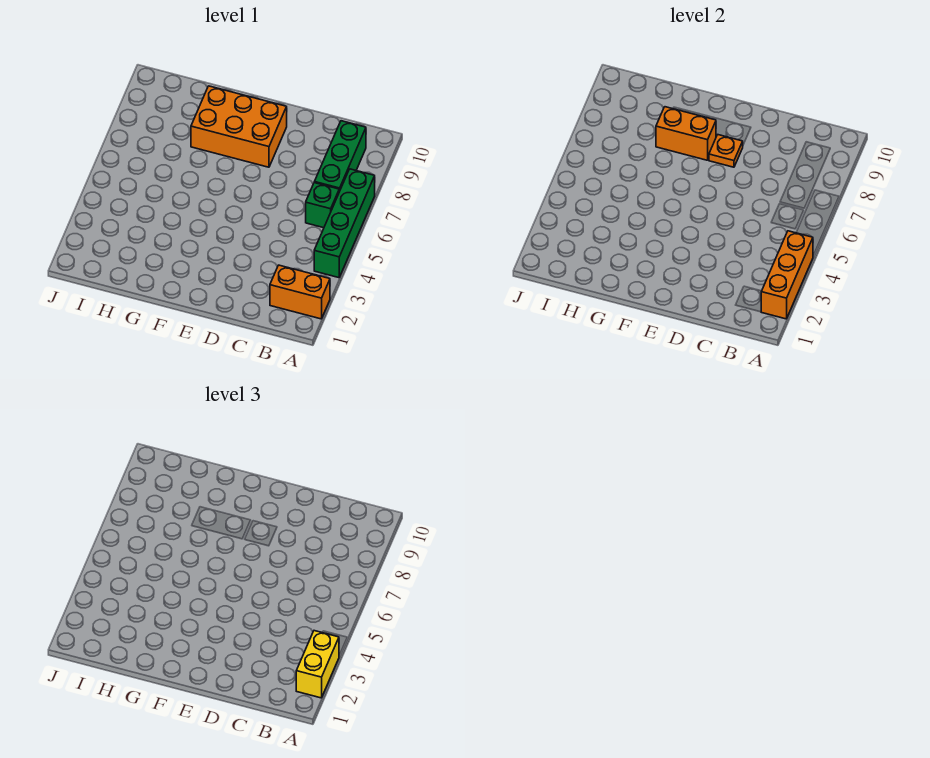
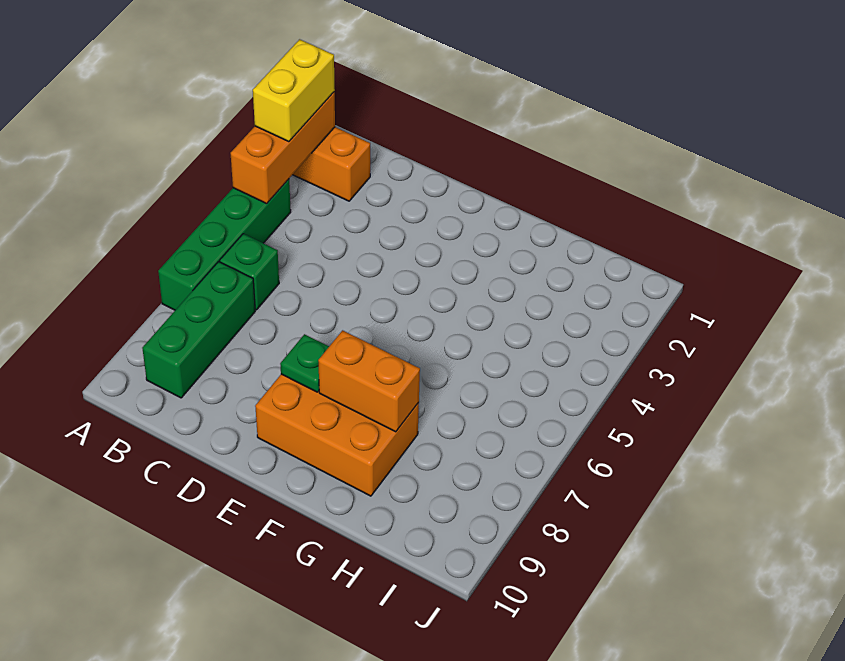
orange plate E8 level 2 -> green plate E8 level 2

